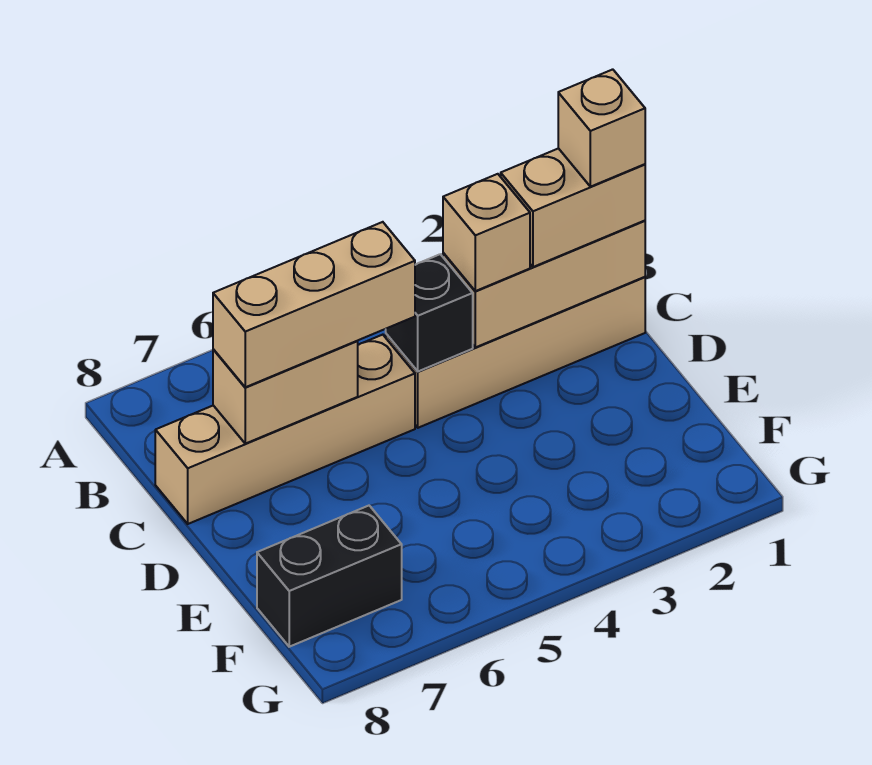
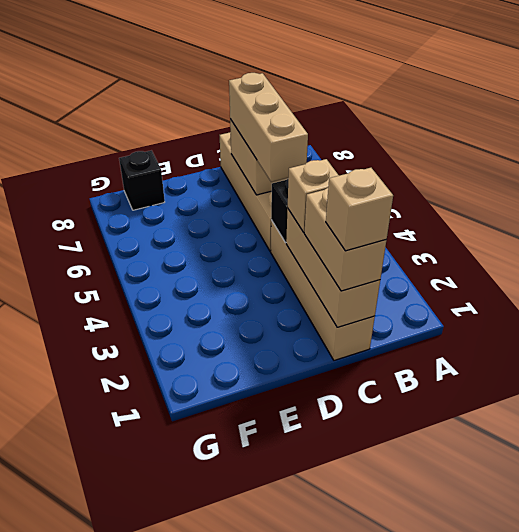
black brick F7:F8 level 1 -> black brick F8 level 1

